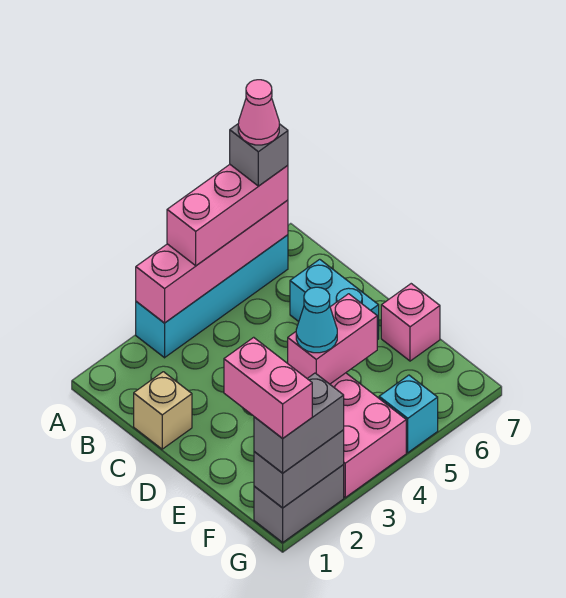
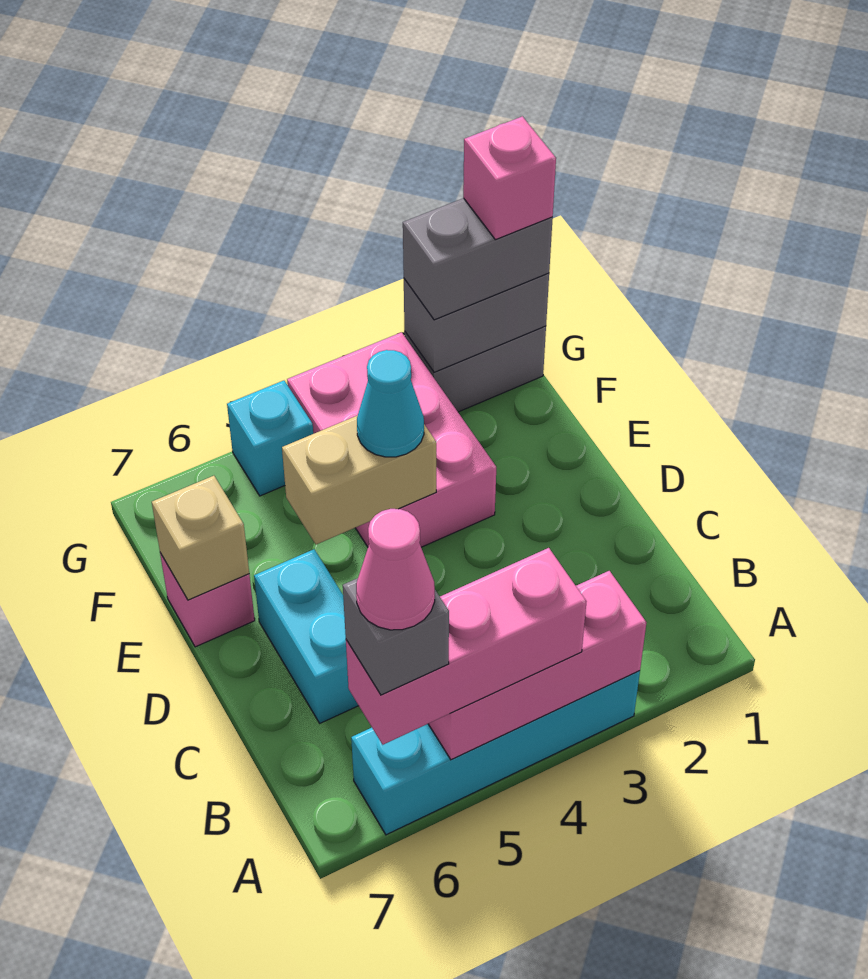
pink brick A3:A6 level 2 -> pink brick A3:A5 level 2
tan brick C1 level 1 -> tan brick E7 level 2
pink brick E4:E5 level 2 -> tan brick E4:E5 level 2
pink brick F1:G1 level 4 -> pink brick G1 level 4

